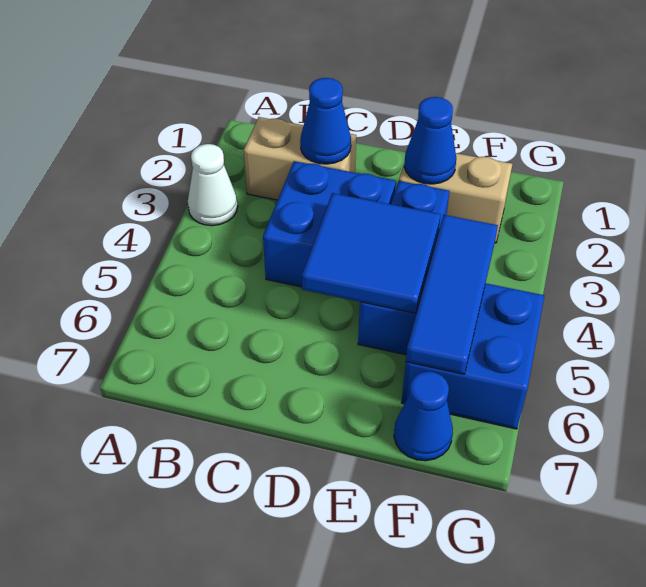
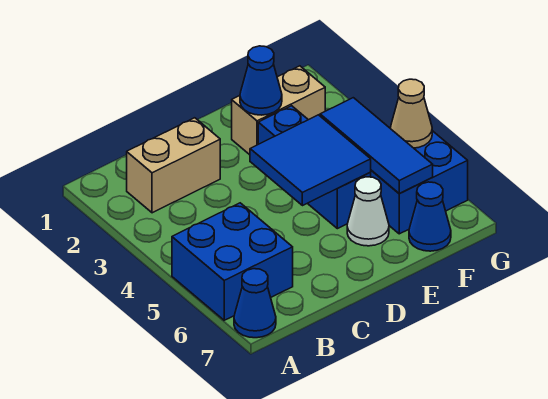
white cone A3 level 1 -> white cone E6 level 1
blue cone C2 level 2 -> blue cone A7 level 1
blue brick C3:D4 level 1 -> blue brick A5:B6 level 1
none -> tan cone G5 level 2

